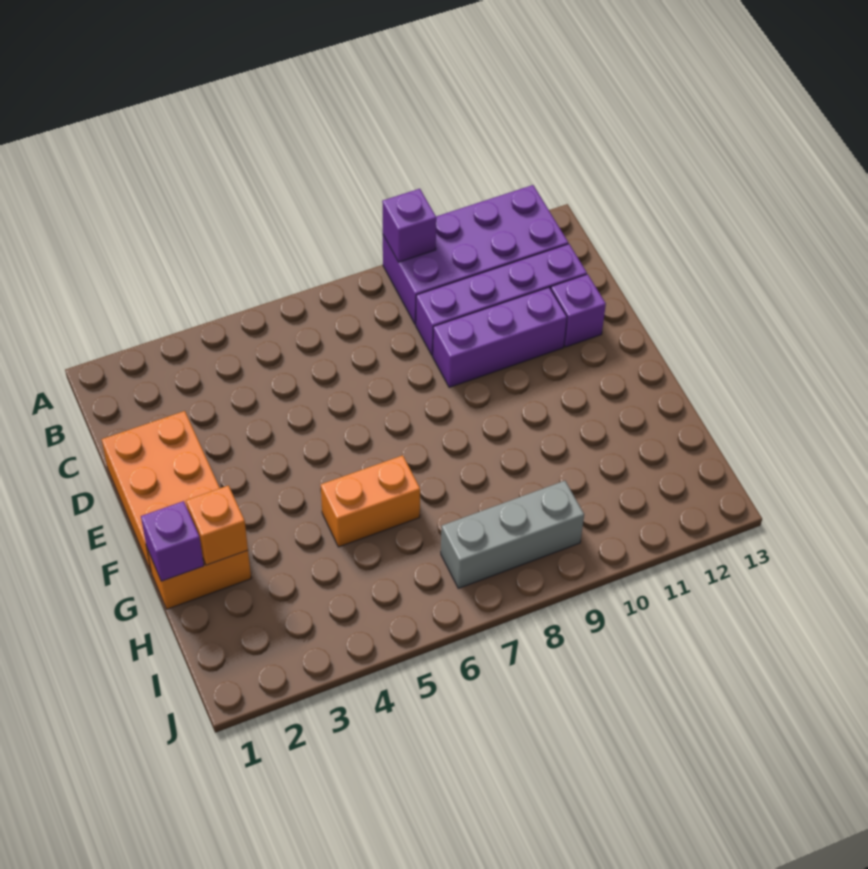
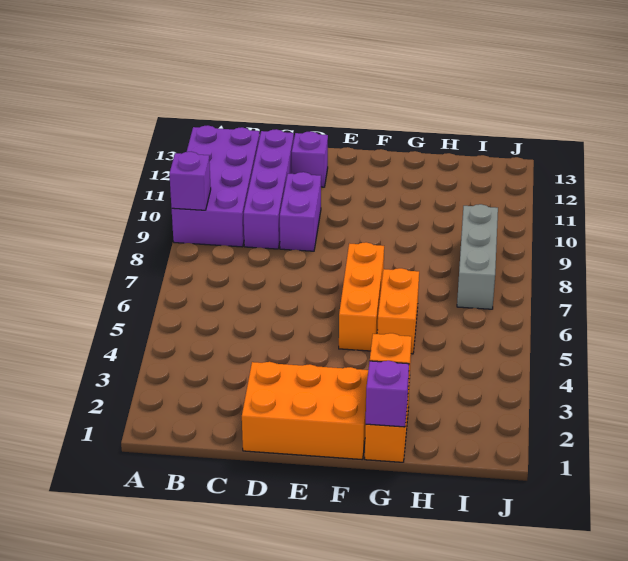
purple brick D9:D11 level 1 -> purple brick D9:D10 level 1
none -> orange brick F5:F7 level 1

